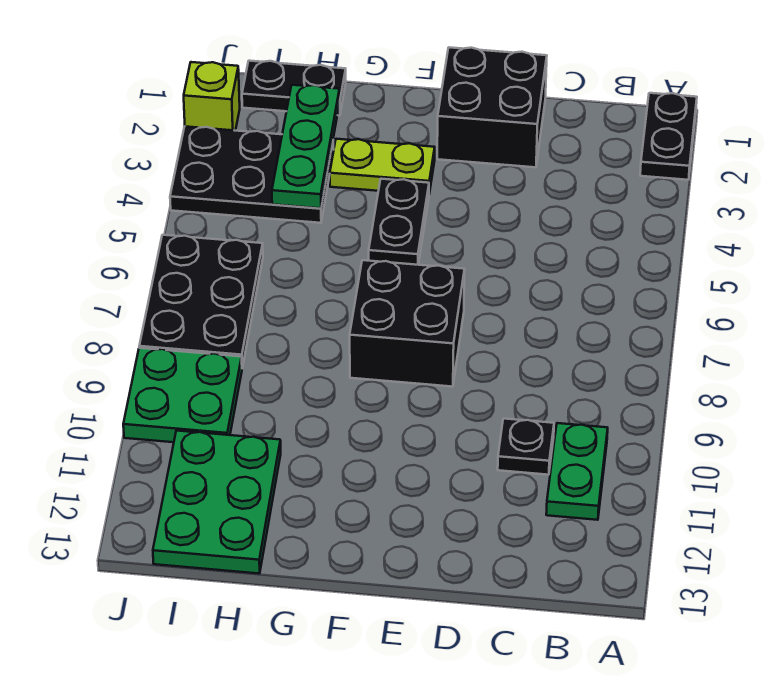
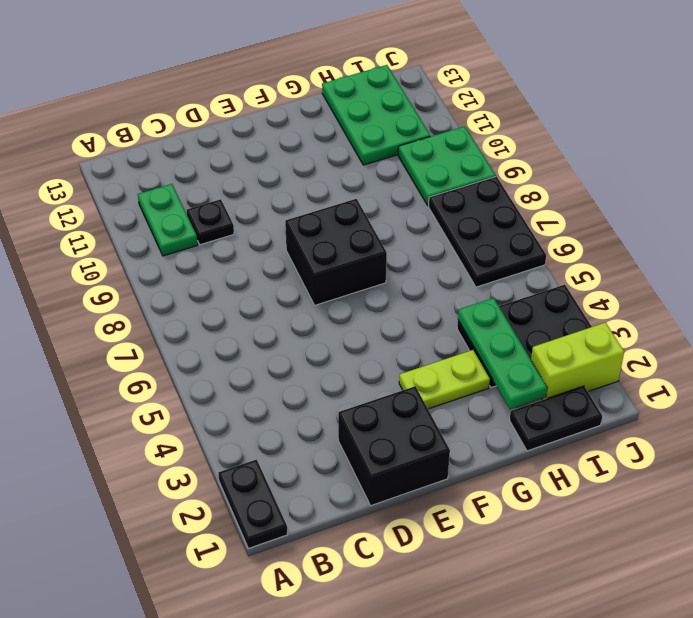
black plate F4:F5 level 1 -> none
lime brick J2 level 1 -> lime brick I2:J2 level 1

